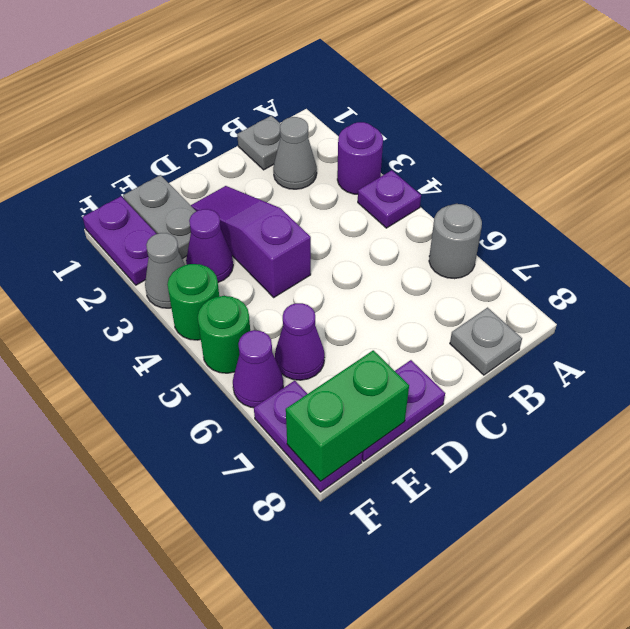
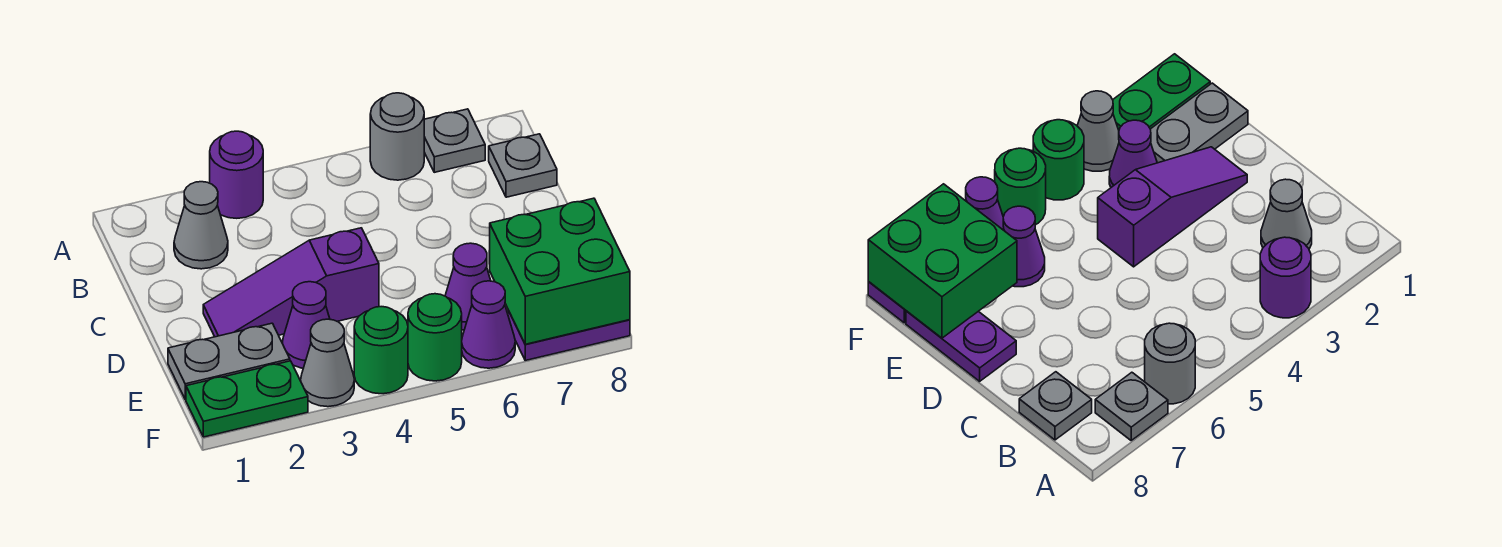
purple plate A4 level 1 -> none
grey plate B1 level 1 -> grey plate A7 level 1
green brick E8:F8 level 2 -> green brick E7:F8 level 2
purple plate F1:F2 level 1 -> green plate F1:F2 level 1

